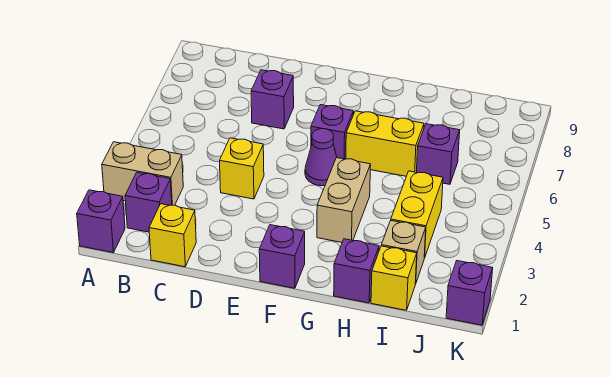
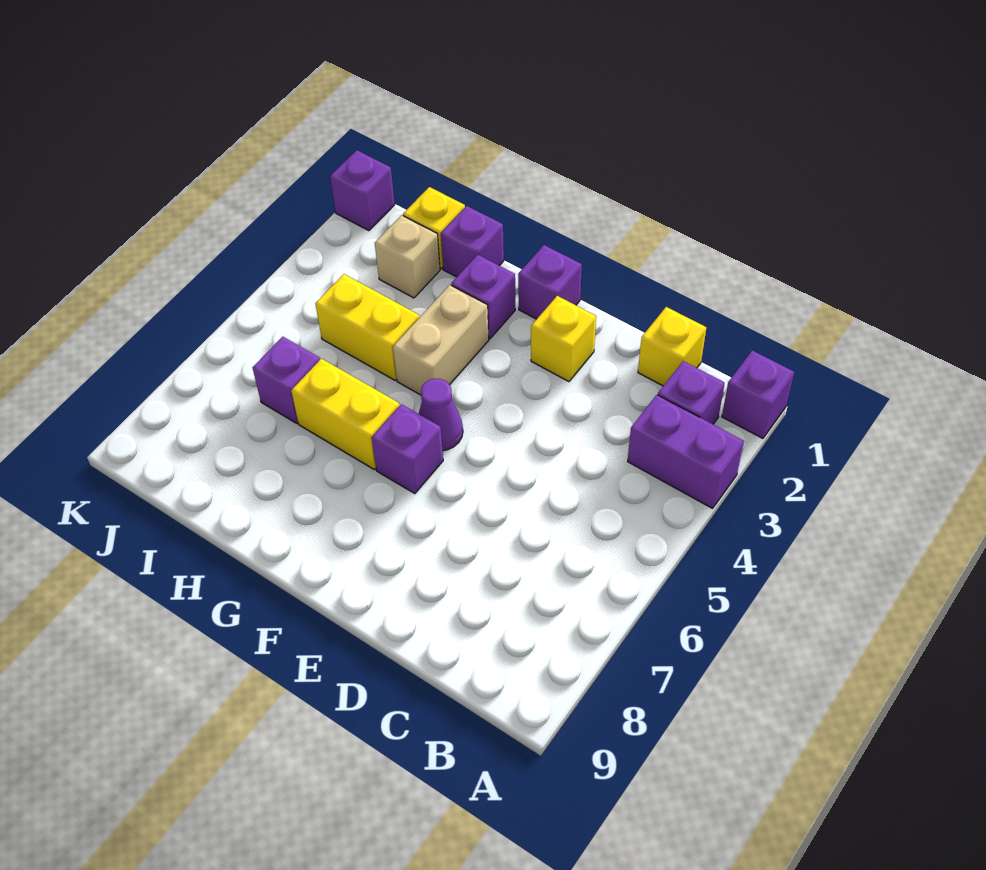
tan brick A3:B3 level 1 -> purple brick A3:B3 level 1
yellow brick D4 level 1 -> yellow brick E2 level 1
purple brick D7 level 1 -> purple brick G2 level 1
yellow brick I3:I4 level 1 -> yellow brick H4:I4 level 1

